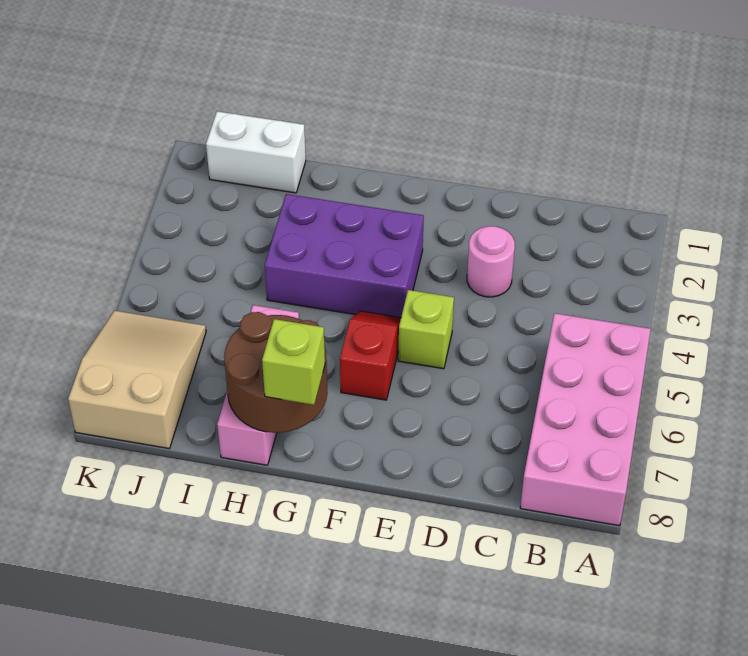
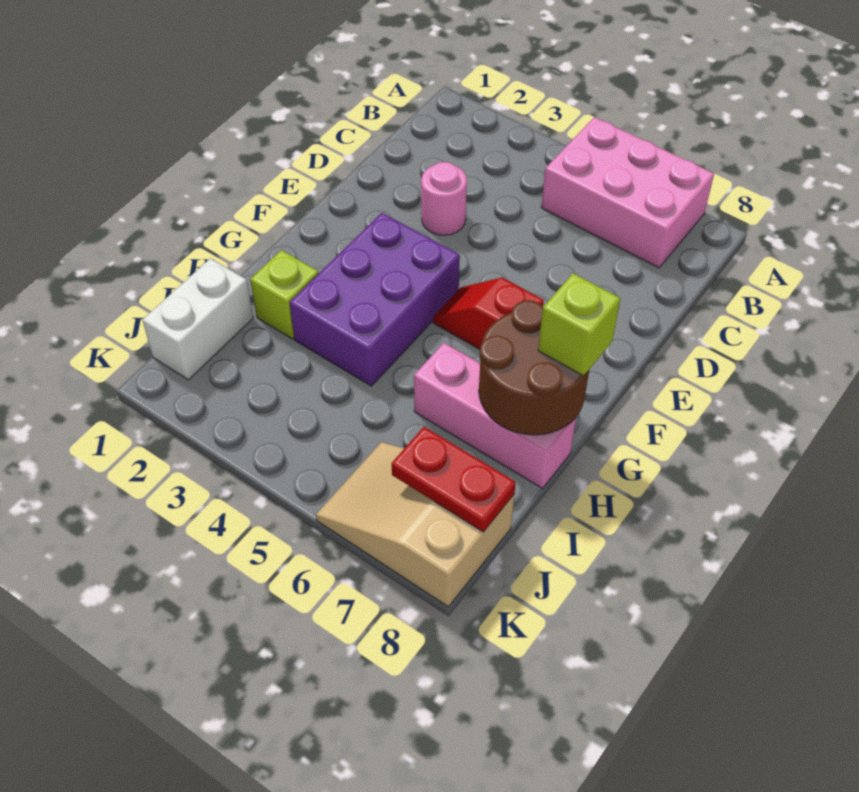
pink brick A5:B8 level 1 -> pink brick A5:B7 level 1
lime brick E5 level 1 -> lime brick H2 level 1
none -> red plate J7:J8 level 2

